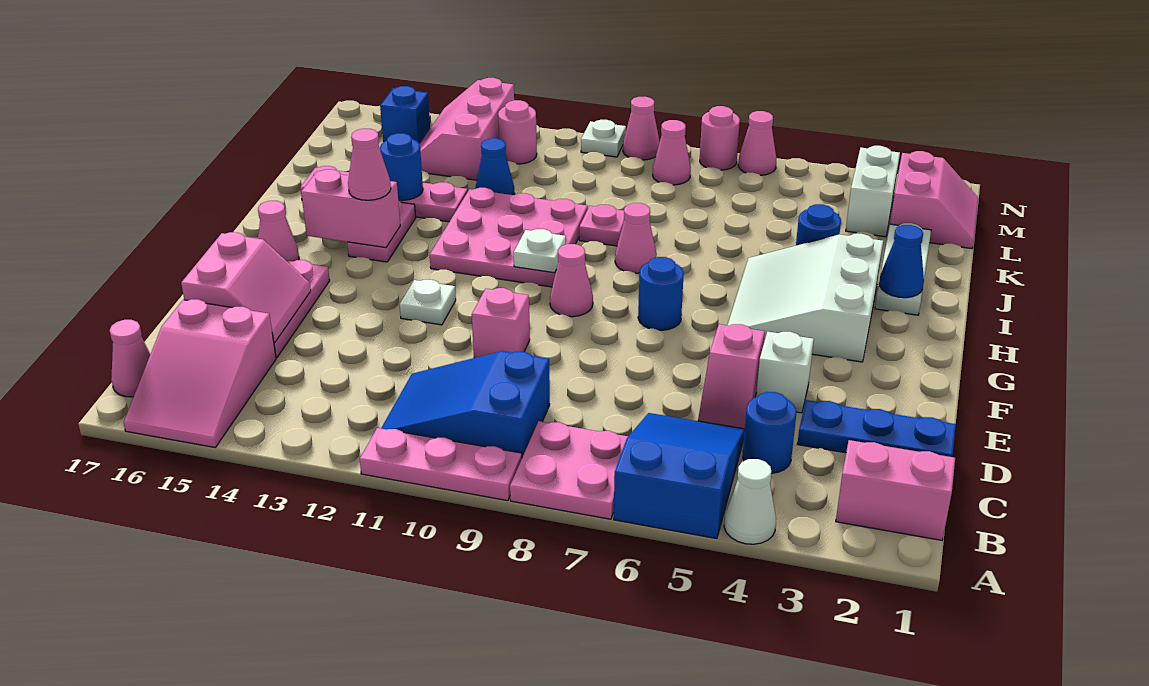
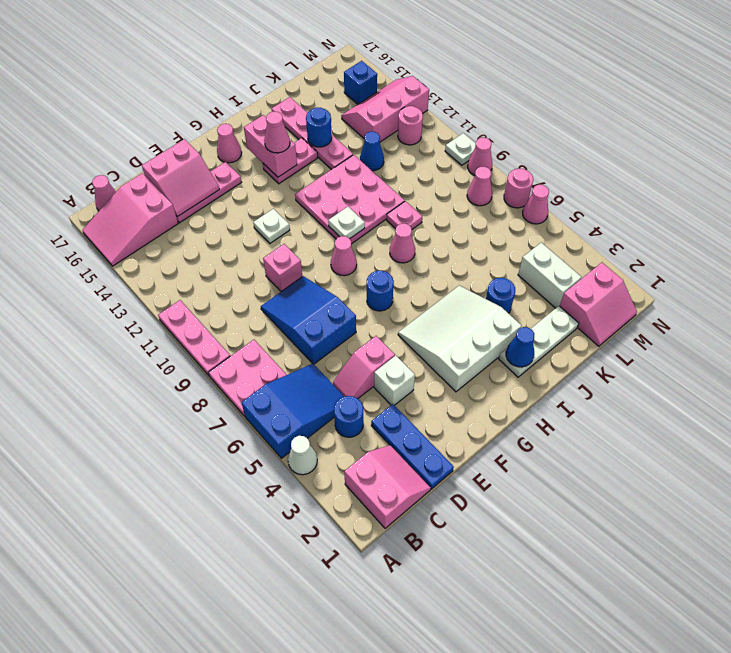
blue slope B9:C11 level 1 top 9 -> blue slope D7:E9 level 1 top 7
white brick L3:M3 level 1 -> white brick L3:L4 level 1

